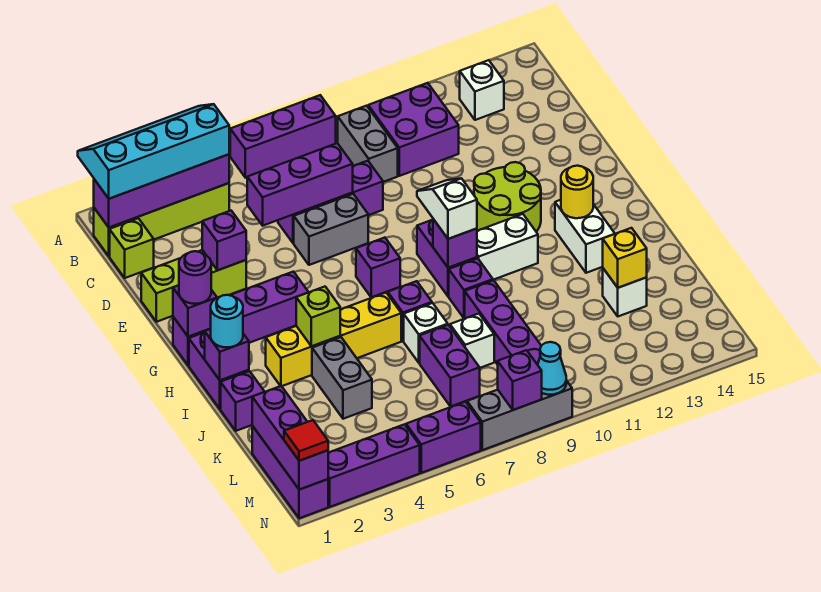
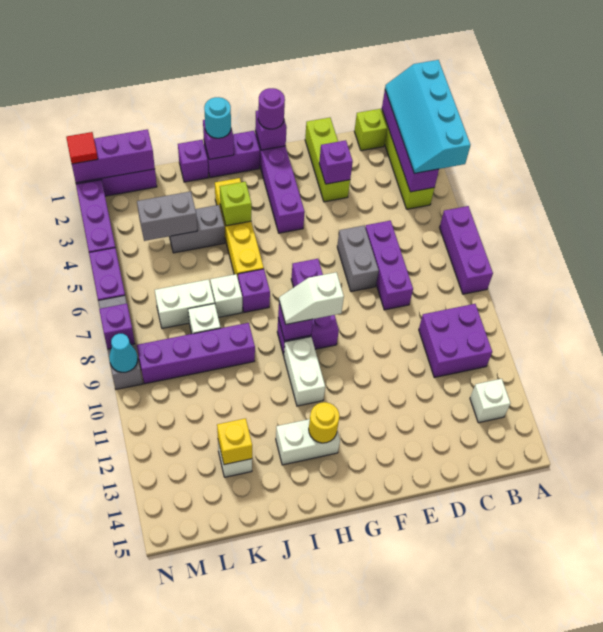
cyan slope A1:B4 level 3 top B -> cyan slope A1:B4 level 3 top A
grey brick B9:C9 level 1 -> grey brick K4:L4 level 2
purple brick D5:D7 level 2 -> none
lime round brick F11:G12 level 1 -> none
white slope G9:H9 level 3 top H -> white slope G9:H9 level 3 top G
purple brick I9 level 1 -> none
purple brick K7:L7 level 1 -> white brick K7:L7 level 1

